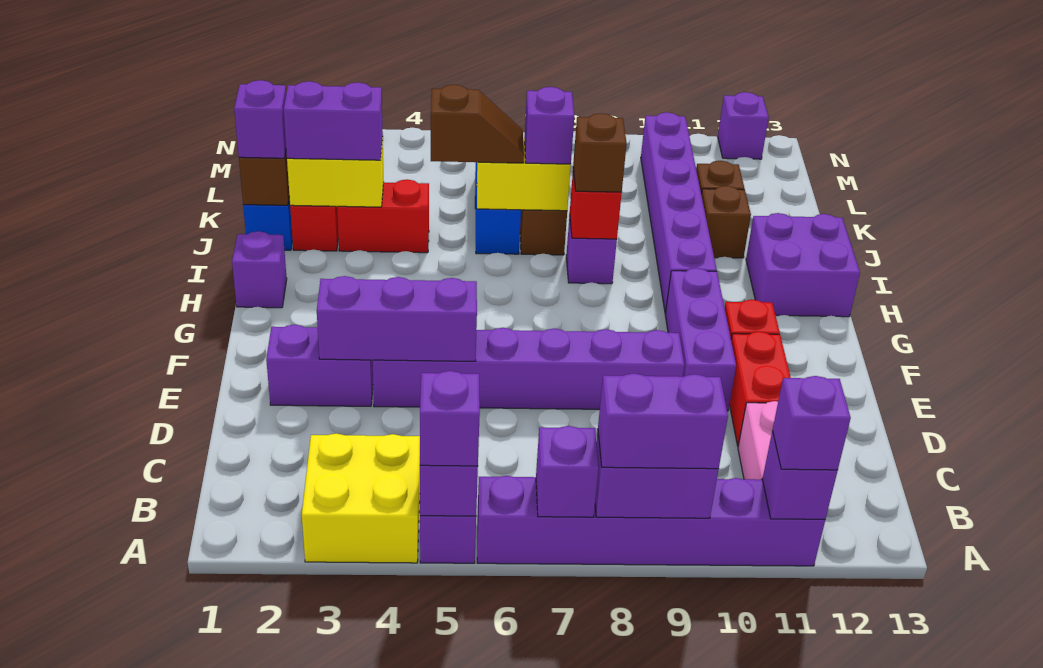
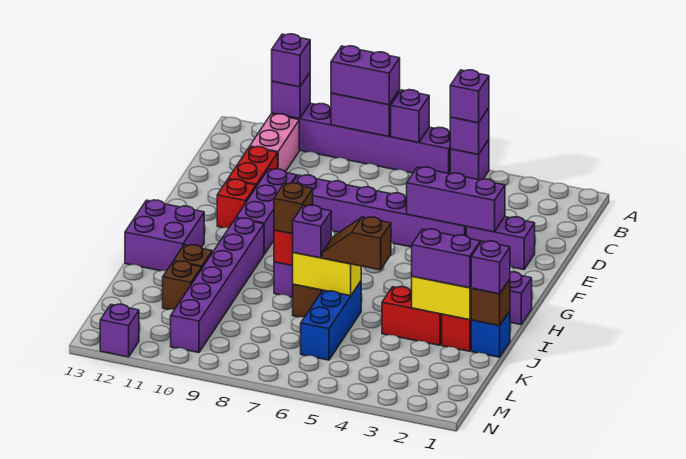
yellow brick A3:B4 level 1 -> none

